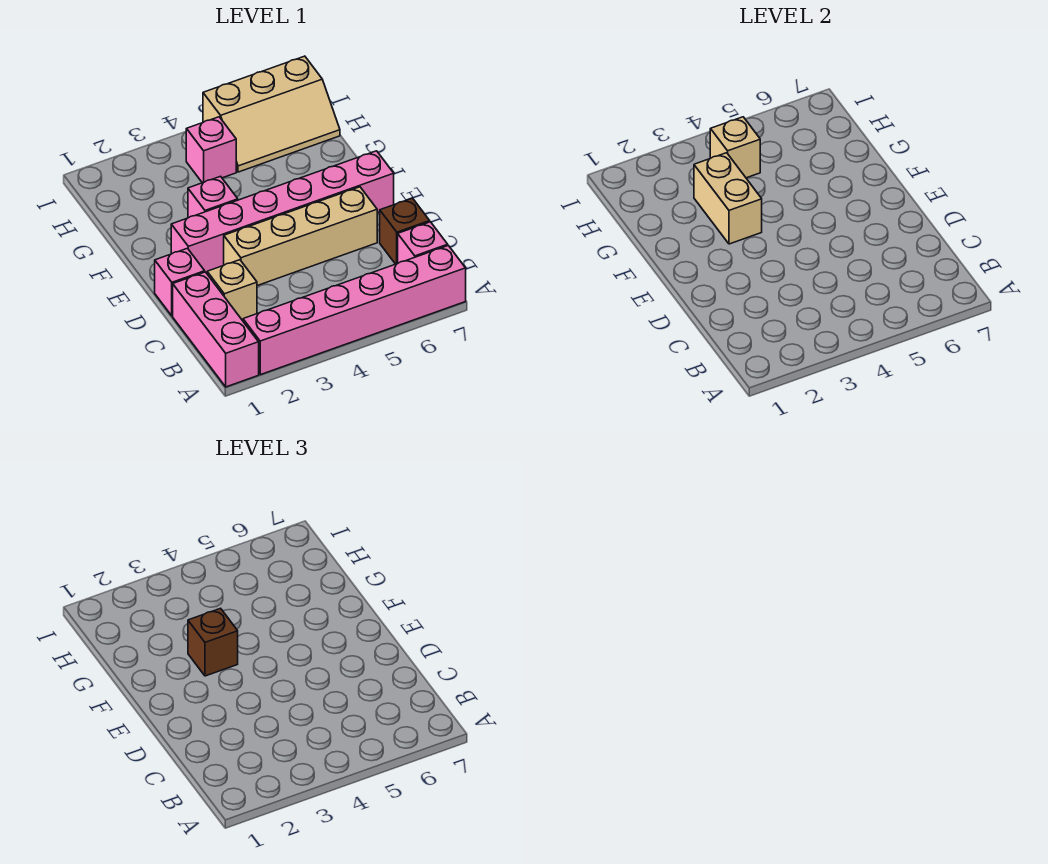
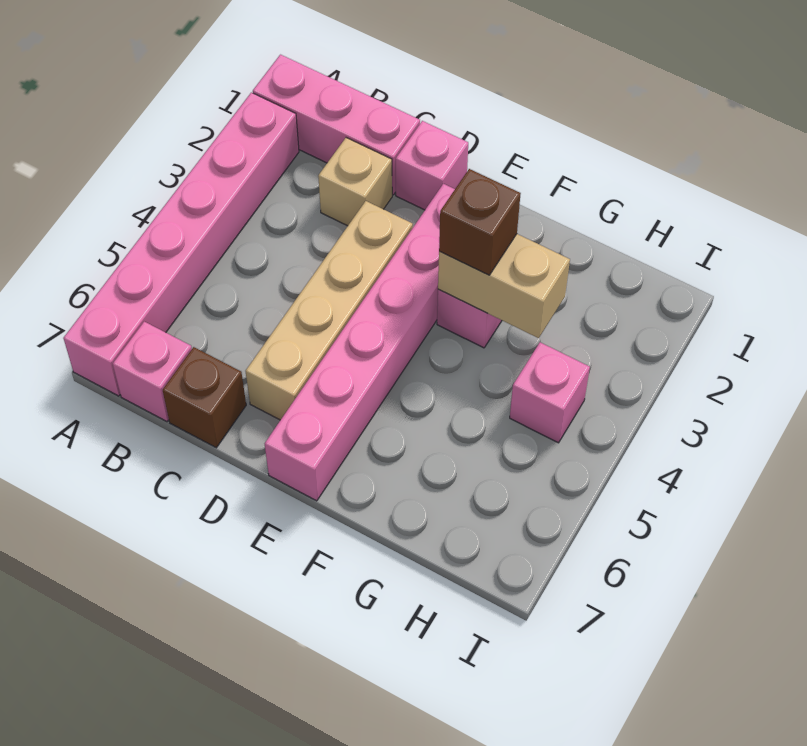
tan brick H4 level 2 -> none
tan slope H5:I7 level 1 top I -> none

